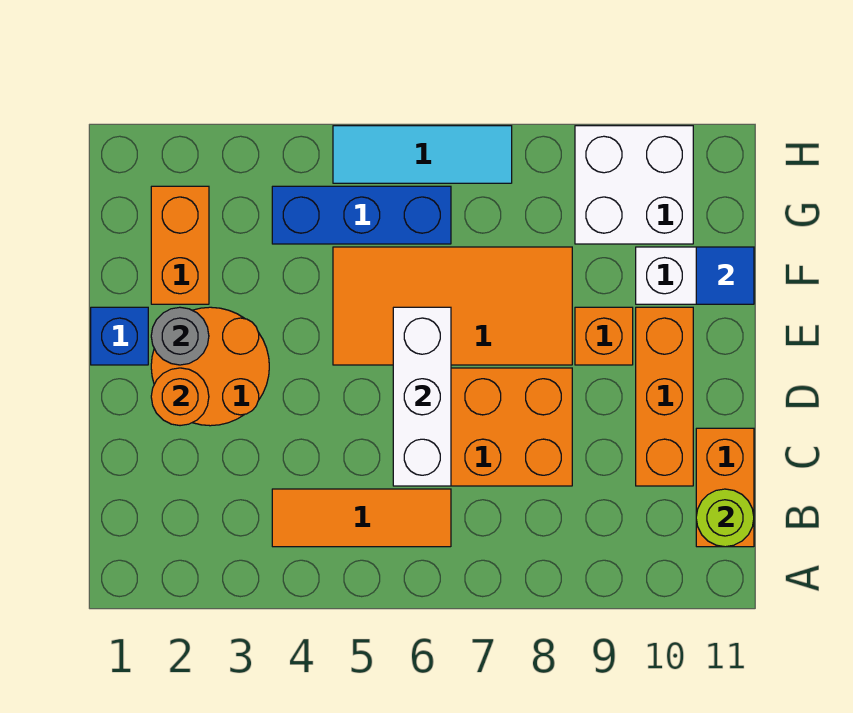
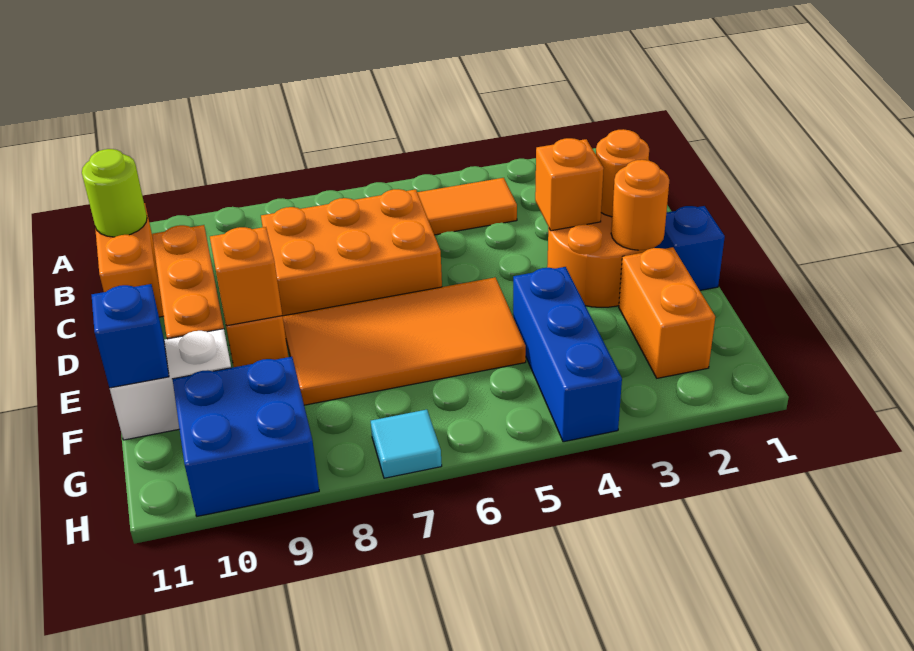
white brick C6:E6 level 2 -> none
none -> orange brick D3 level 2
grey round brick E2 level 2 -> orange round brick E2 level 2
none -> orange brick E9 level 2
blue tile F11 level 2 -> blue brick F11 level 2
blue brick G4:G6 level 1 -> blue brick F4:H4 level 1
white brick G9:H10 level 1 -> blue brick G9:H10 level 1
cyan tile H5:H7 level 1 -> cyan tile H7 level 1

